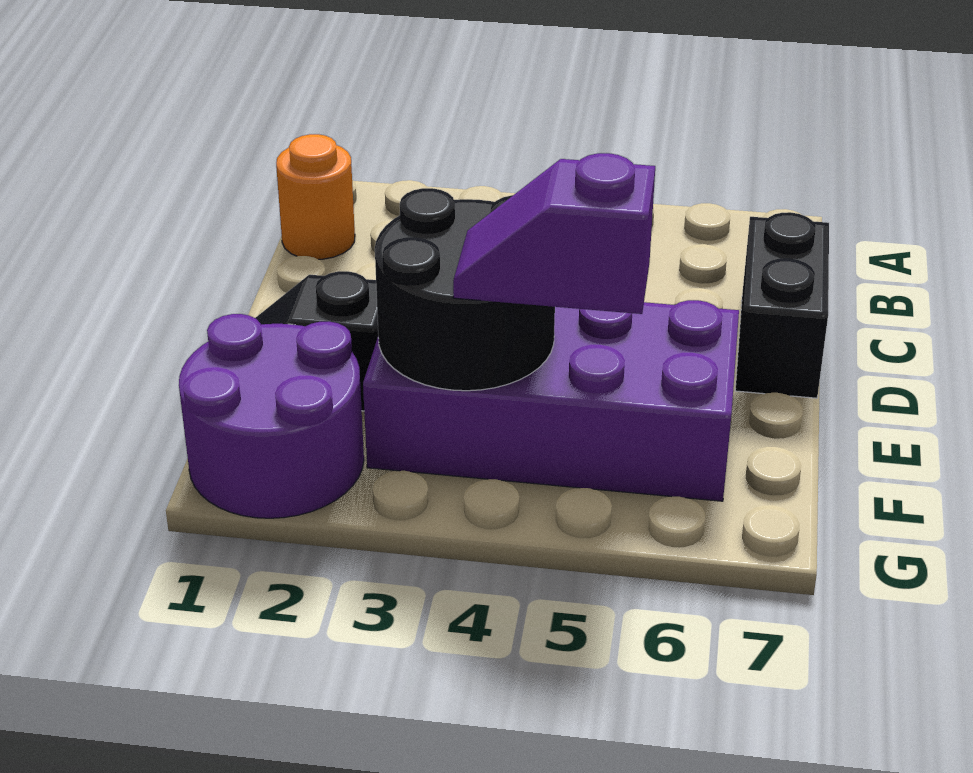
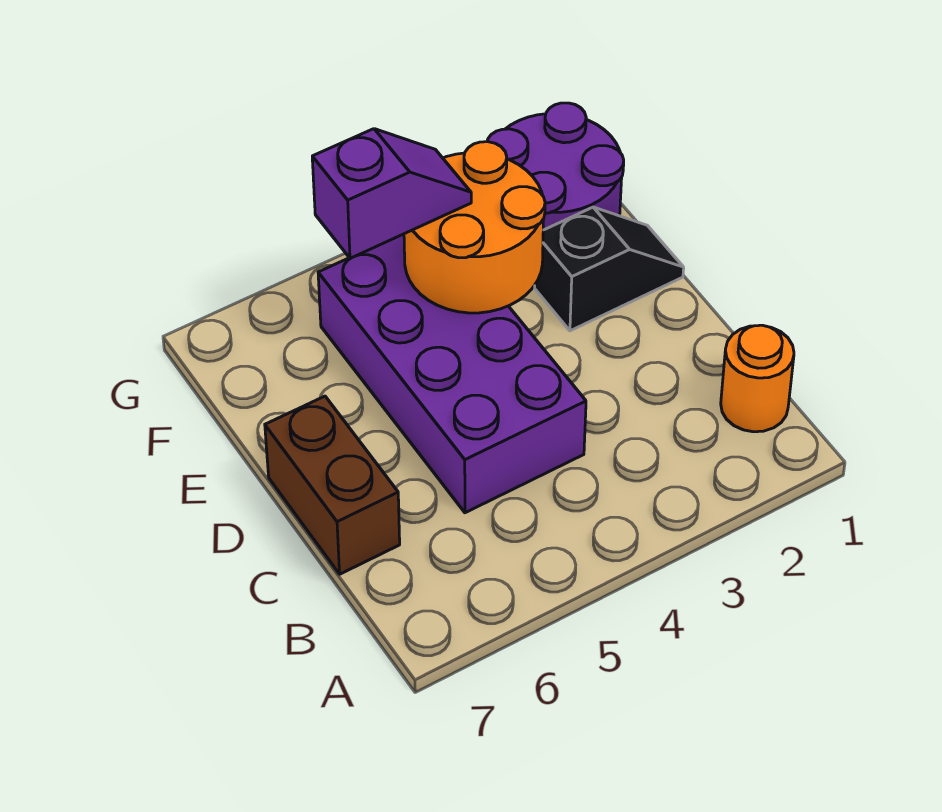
black brick C7:D7 level 1 -> brown brick C7:D7 level 1
purple brick E3:F6 level 1 -> purple brick C4:F5 level 1
black round brick E3:F4 level 2 -> orange round brick E3:F4 level 2

